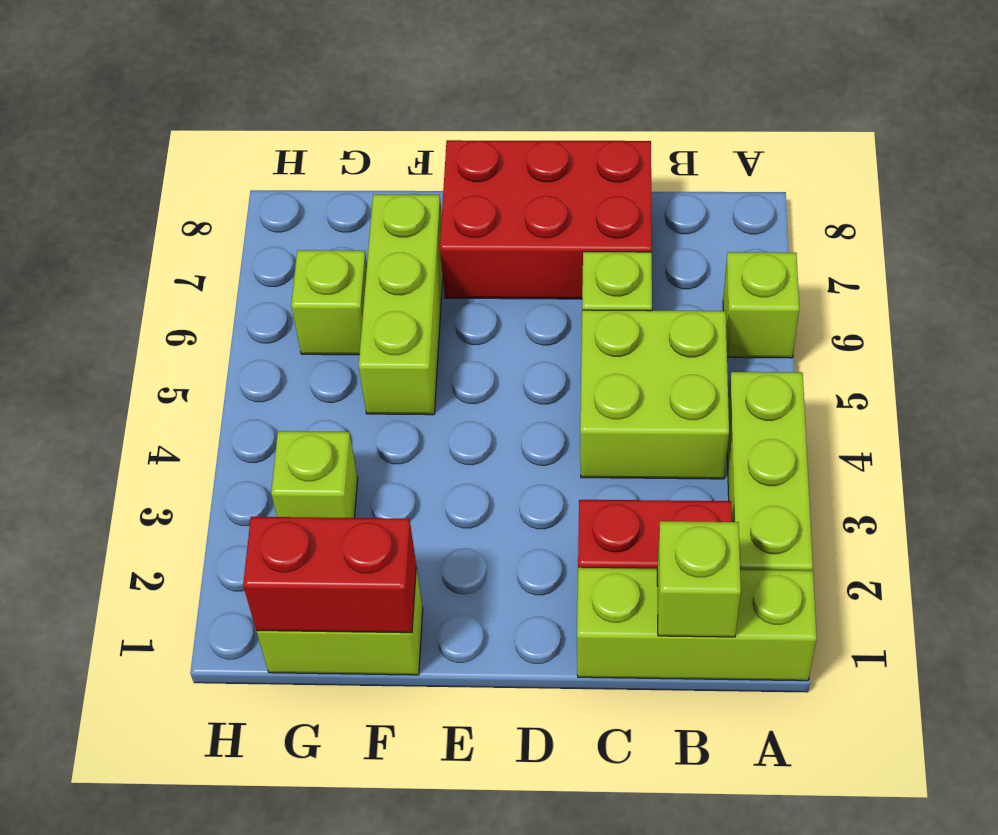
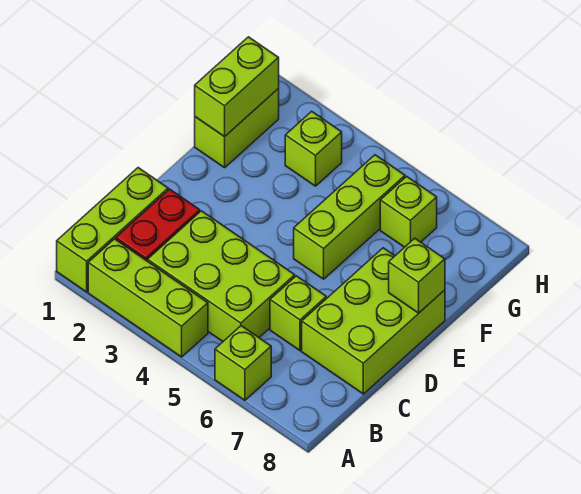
lime brick B1 level 2 -> lime brick E8 level 2
lime brick B4:C5 level 1 -> lime brick B3:C5 level 1
red brick C7:E8 level 1 -> lime brick C7:E8 level 1
red brick F1:G1 level 2 -> lime brick F1:G1 level 2
lime brick F5:F7 level 1 -> lime brick E5:G5 level 1

